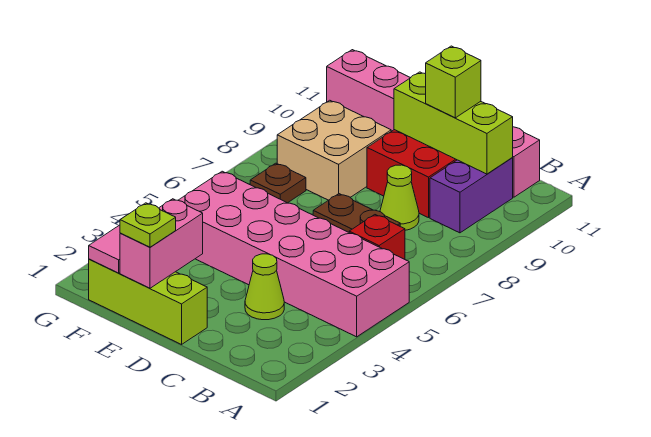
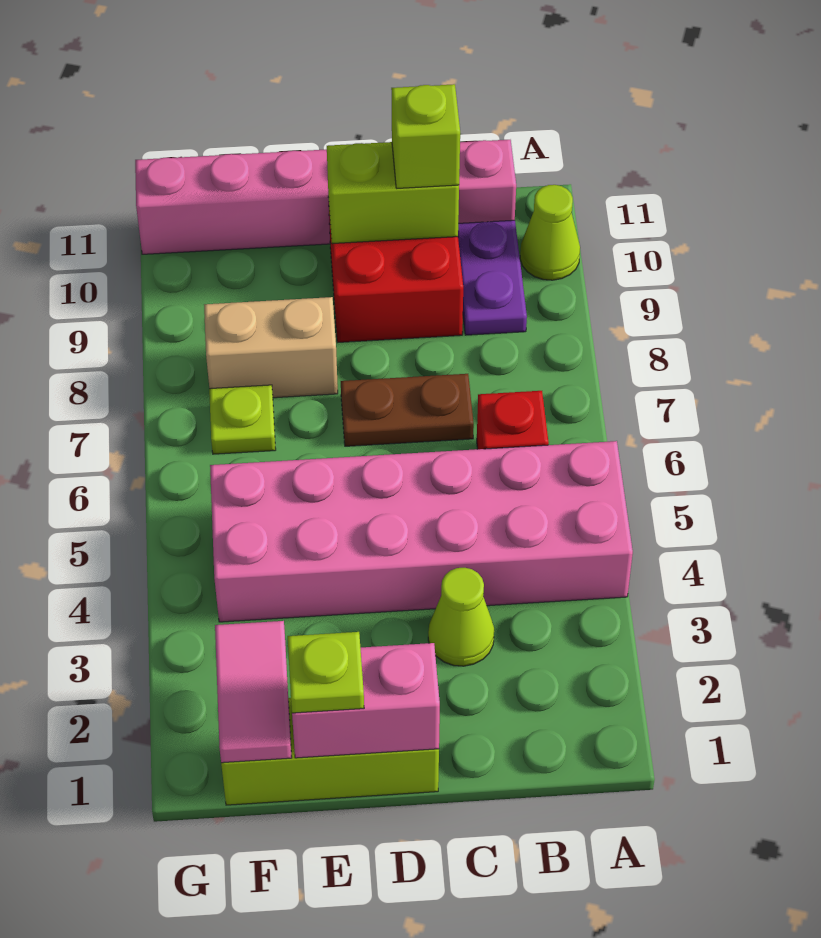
purple brick B9:B10 level 1 -> purple plate B9:B10 level 1
lime brick B10:D10 level 2 -> lime brick C10:D10 level 2
lime cone C8 level 1 -> lime cone A10 level 1
pink brick E1:E2 level 2 -> pink brick D1:E1 level 2
tan brick E8:F9 level 1 -> tan brick E8:F8 level 1
brown plate F7 level 1 -> lime plate F7 level 1

